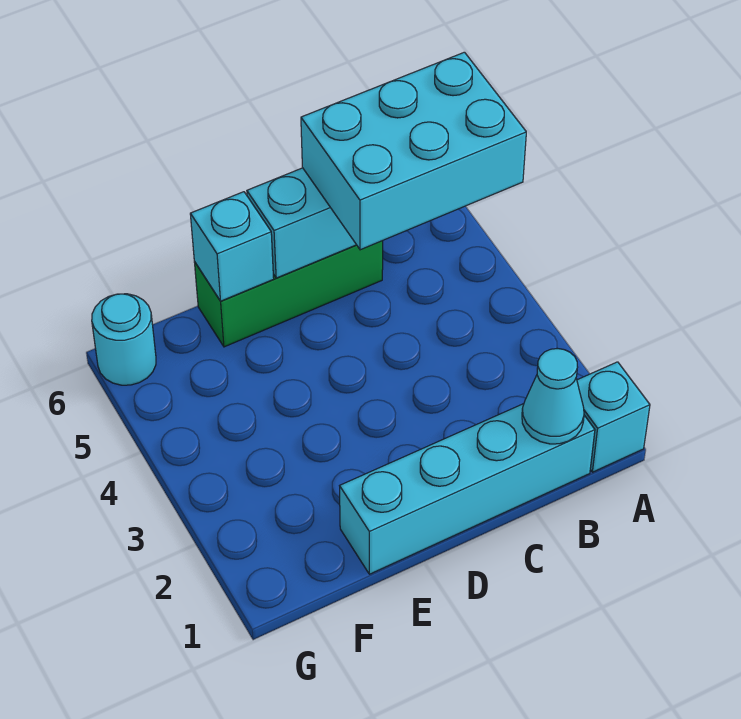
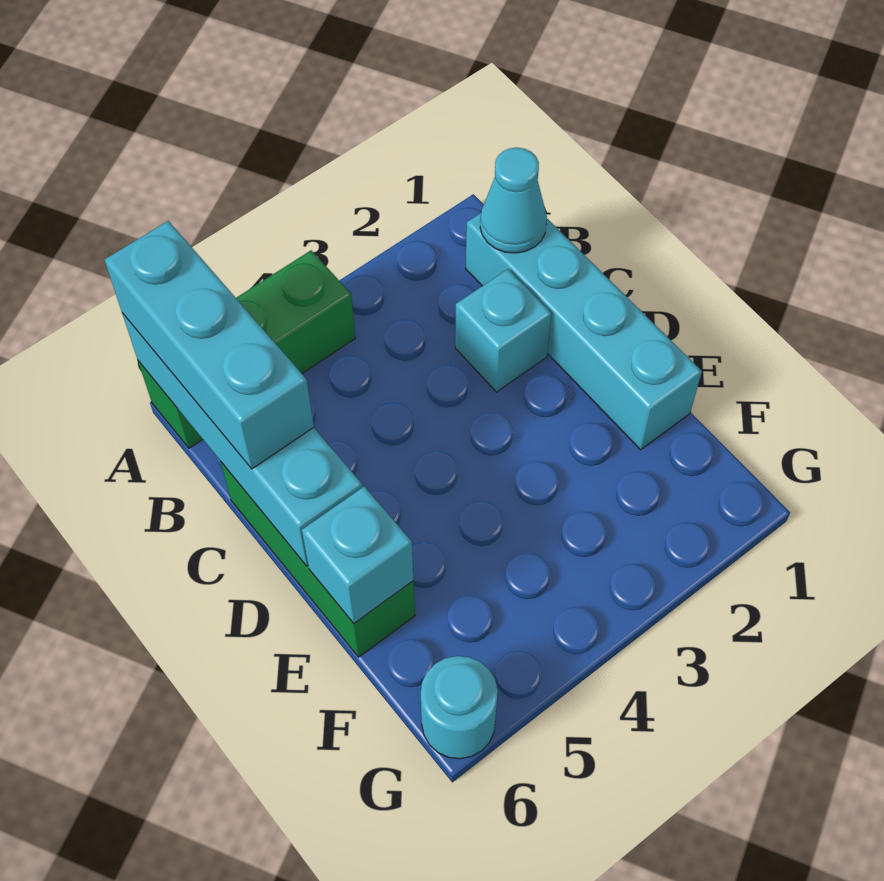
cyan brick A1 level 1 -> cyan brick C2 level 1
none -> green brick A4:A6 level 1
cyan brick A5:C6 level 3 -> cyan brick A6:C6 level 3

